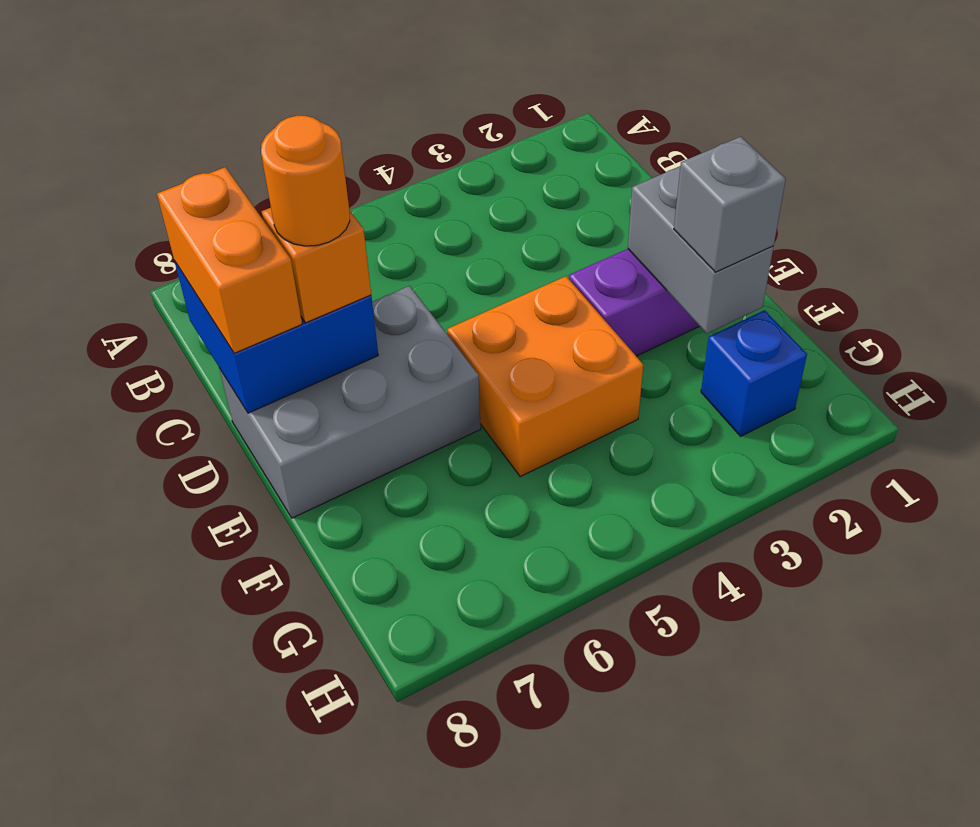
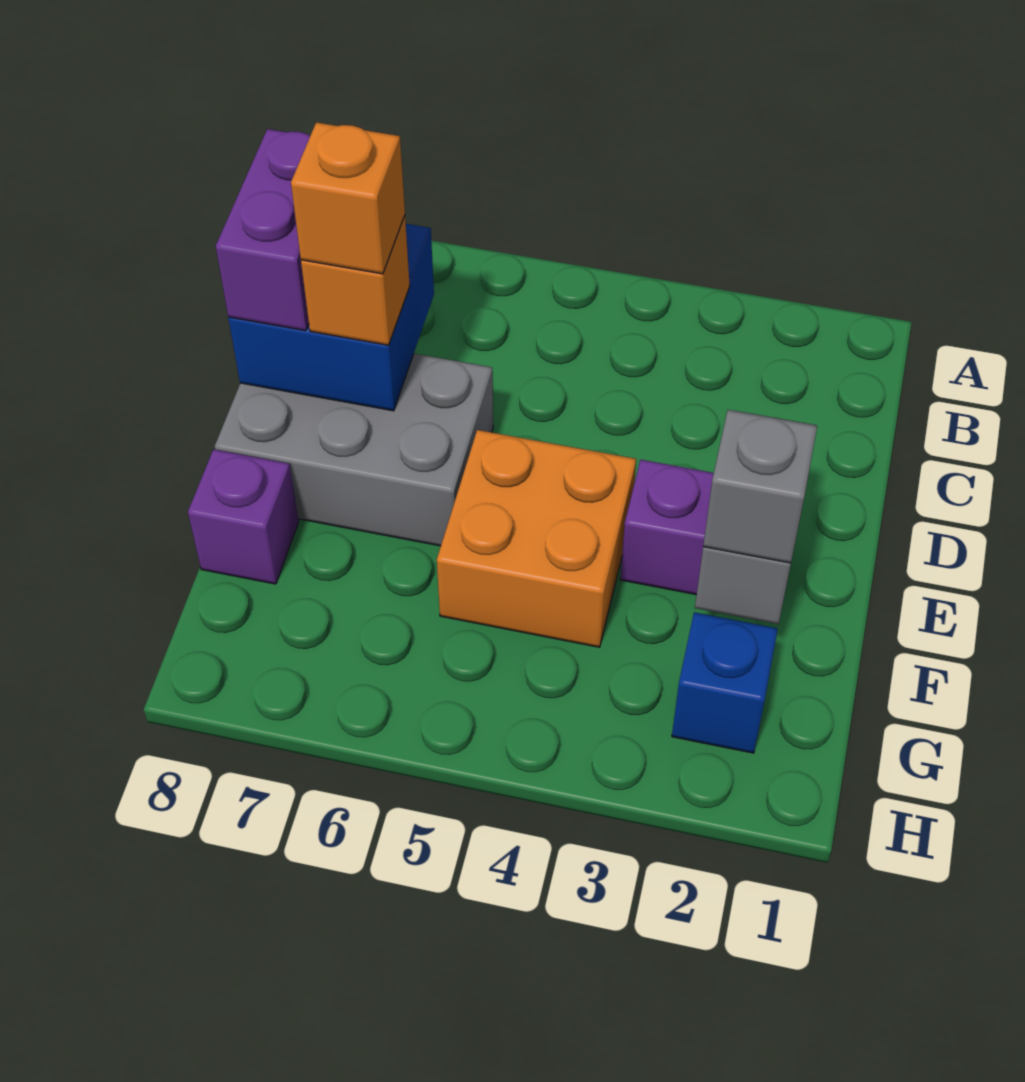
orange brick C8:D8 level 3 -> purple brick C8:D8 level 3
orange round brick D7 level 4 -> orange brick D7 level 4
none -> purple brick F8 level 1

